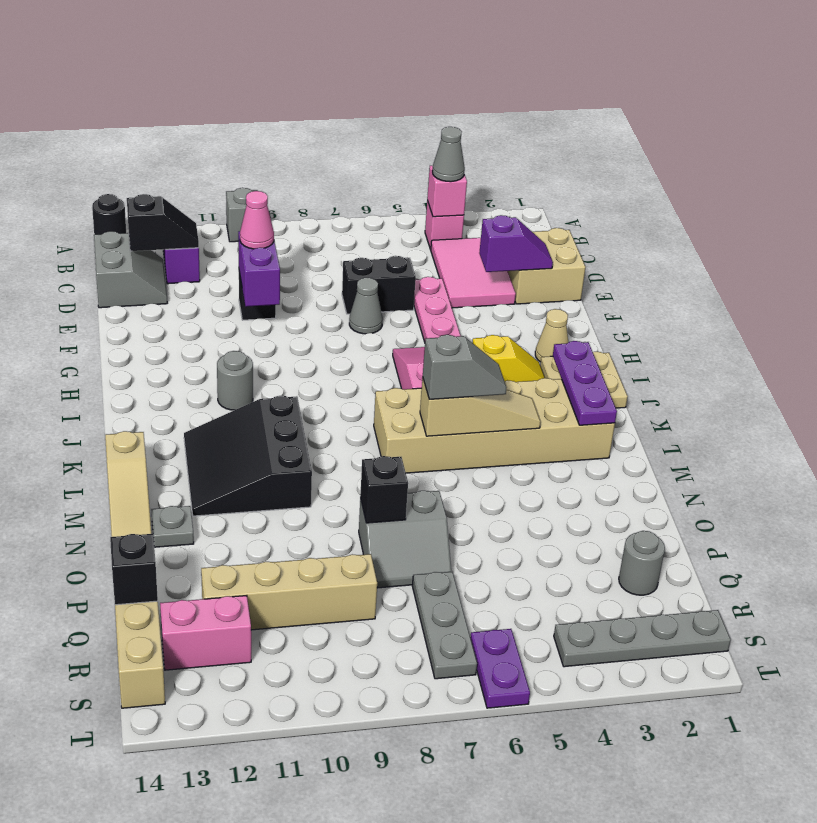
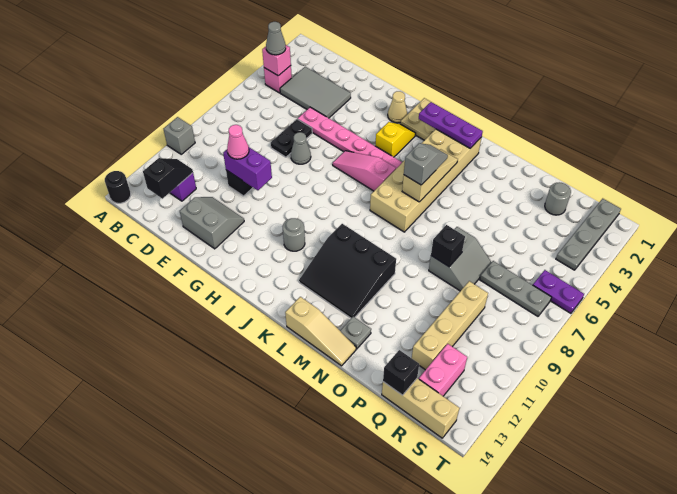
pink tile C3:E4 level 1 -> grey tile C3:E4 level 1
grey slope C13:D14 level 1 top 14 -> grey slope E12:F13 level 1 top 13
tan brick D1:E2 level 1 -> none
purple slope E2:E3 level 2 top 3 -> none
black brick E6:E7 level 1 -> black plate E6:E7 level 1

